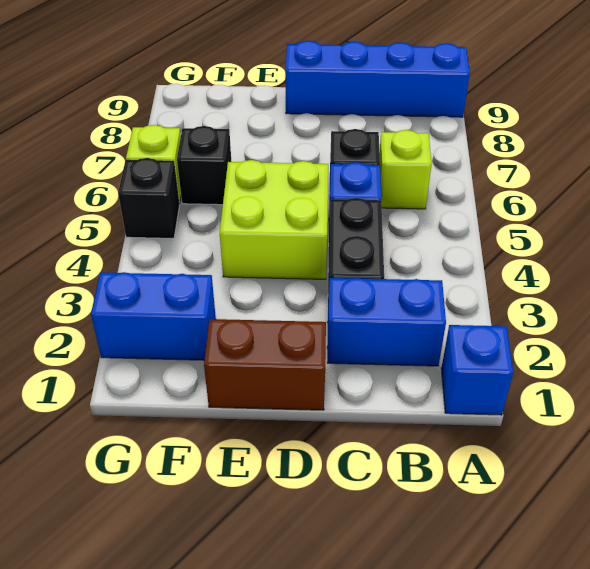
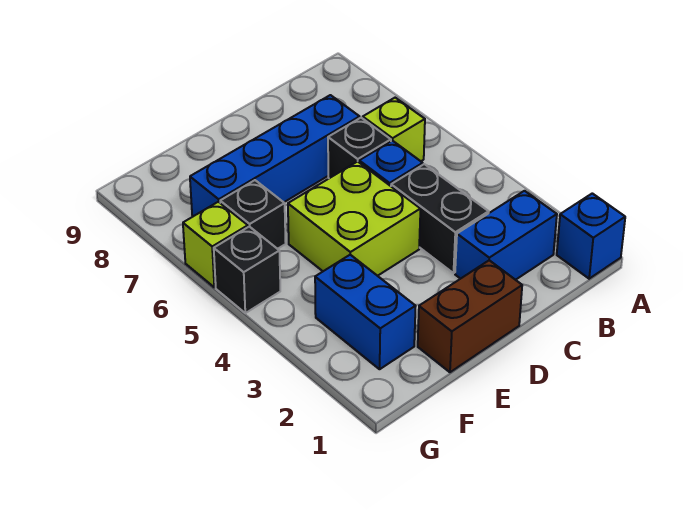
blue brick A9:D9 level 1 -> blue brick C7:F7 level 1
blue brick F2:G2 level 1 -> blue brick F2:F3 level 1

